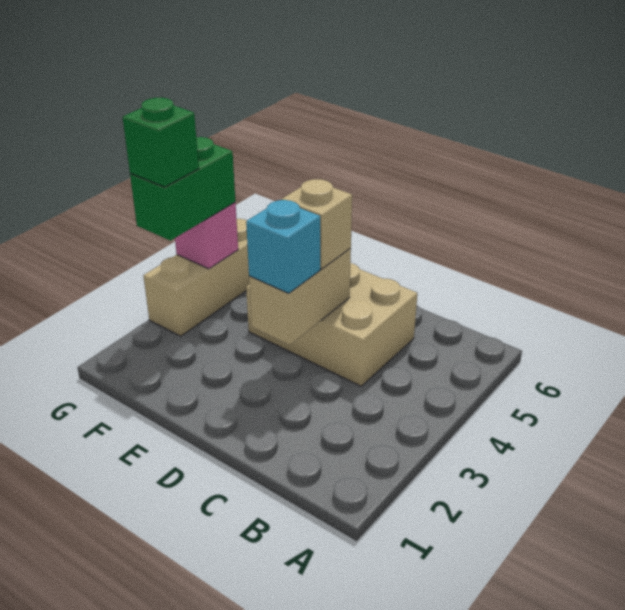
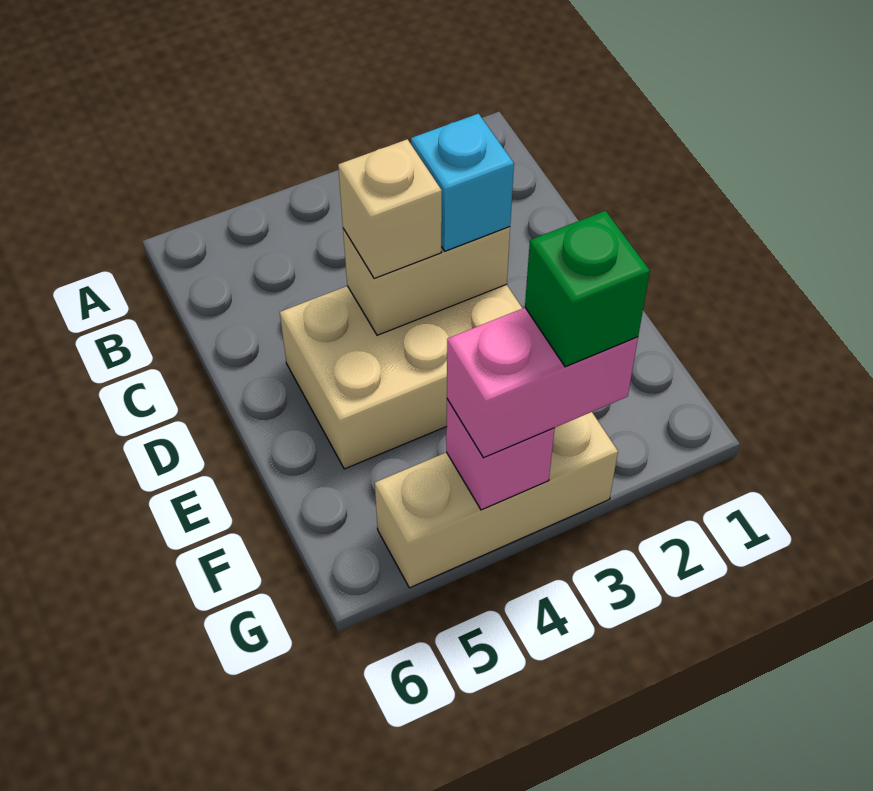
tan brick C4:E5 level 1 -> tan brick D3:E5 level 1
green brick G3:G4 level 3 -> pink brick G3:G4 level 3

